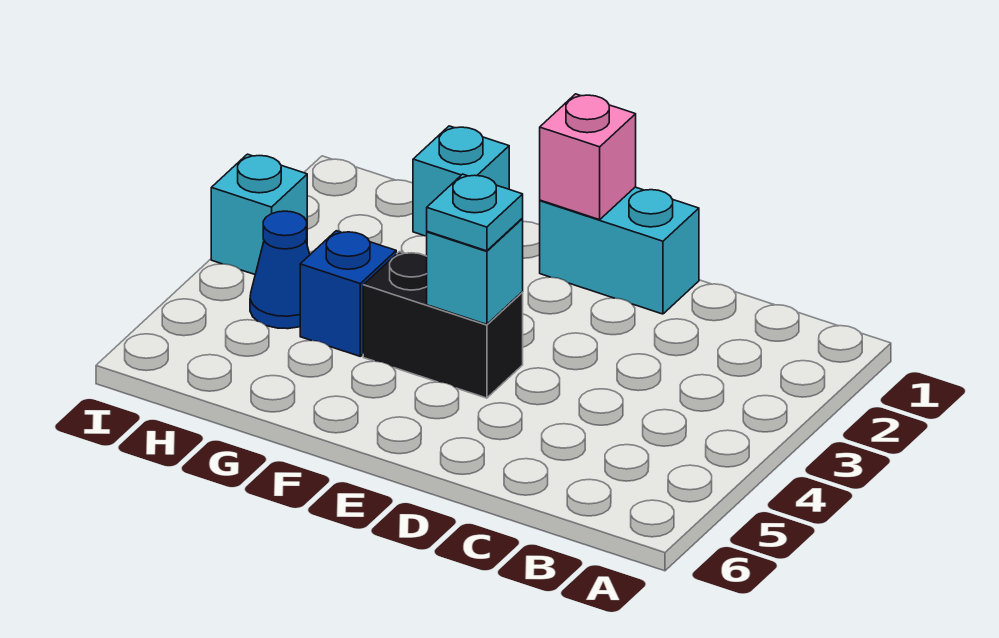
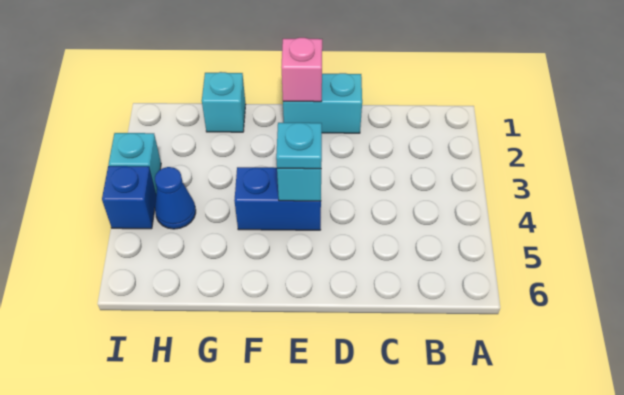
black brick E4:F4 level 1 -> blue brick E4:F4 level 1
blue brick G4 level 1 -> blue brick I4 level 1

